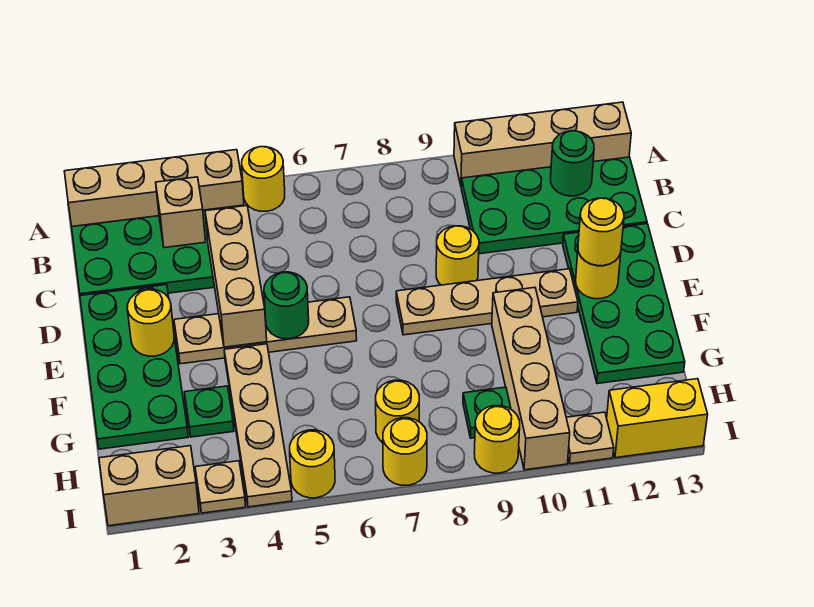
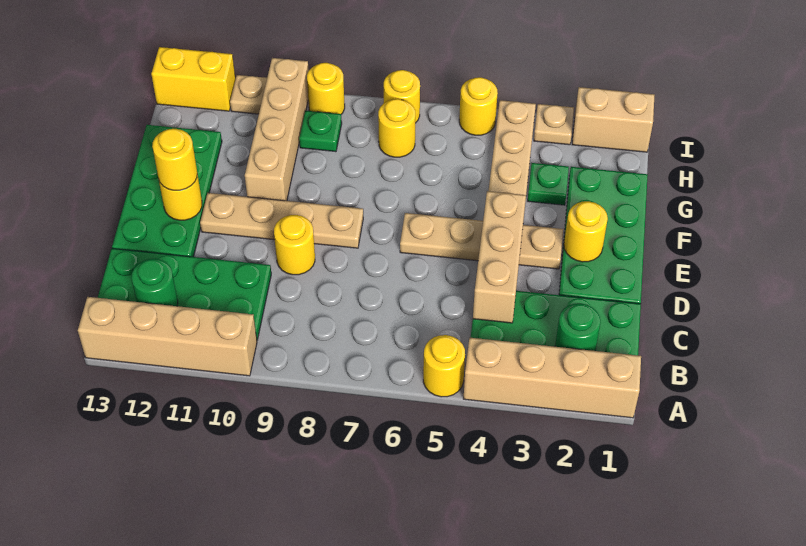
tan brick B3 level 2 -> none
green round brick E5 level 2 -> green round brick B2 level 2

